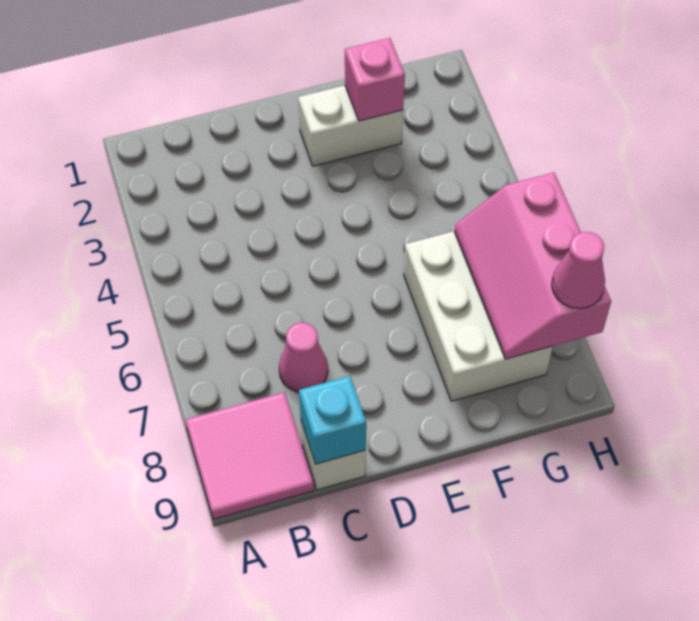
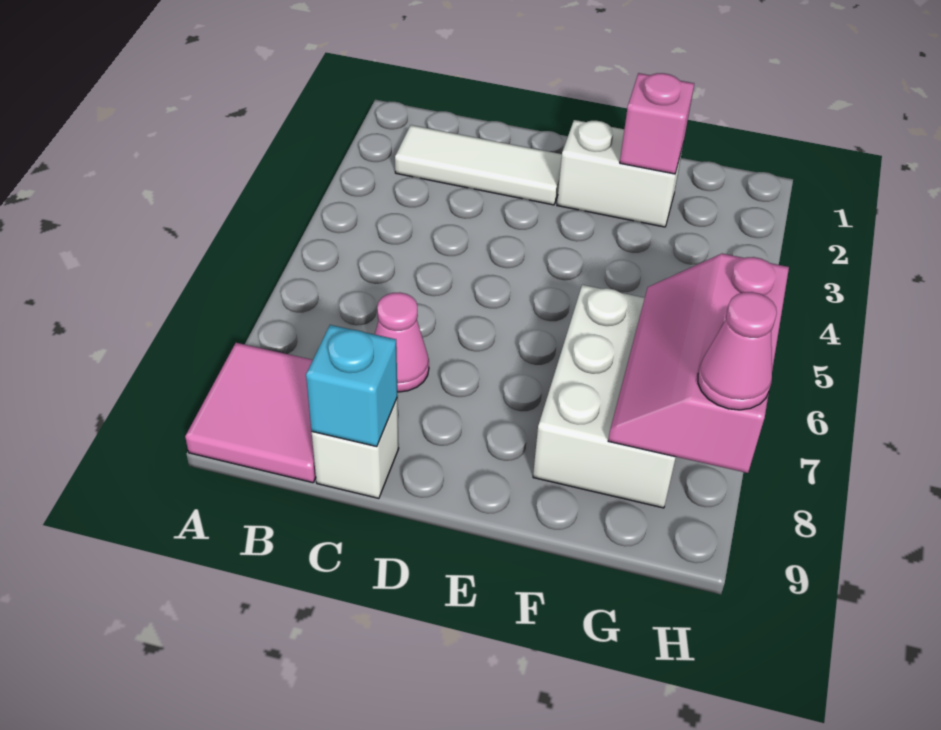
none -> white tile B2:D2 level 1

